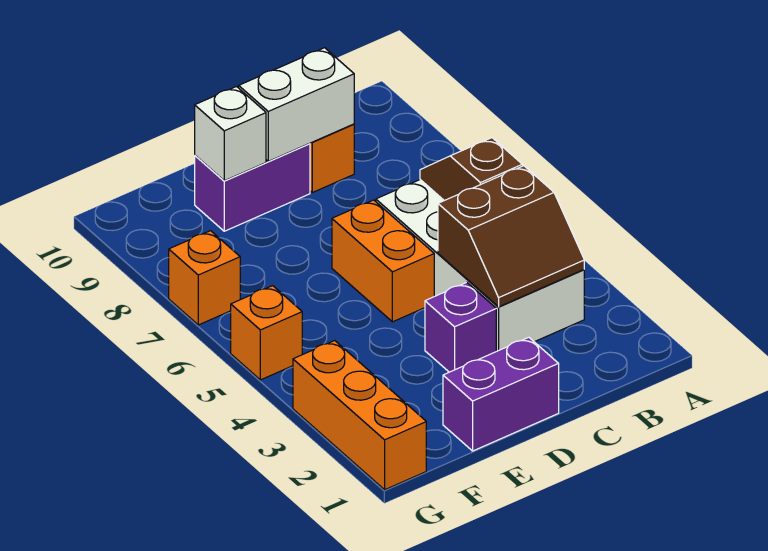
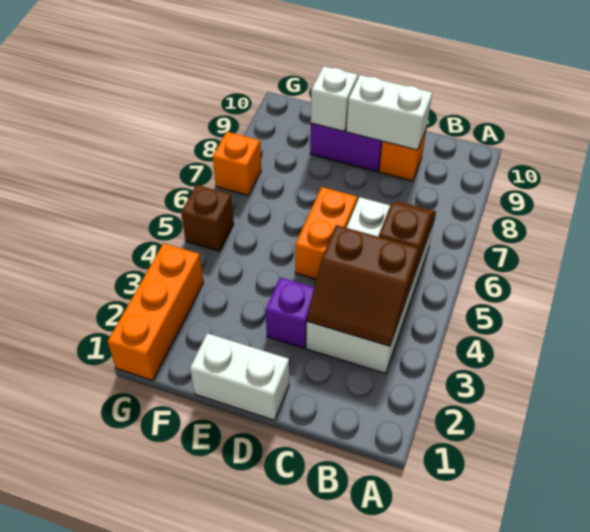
purple brick D1:E1 level 1 -> white brick D1:E1 level 1
orange brick G5 level 1 -> brown brick G5 level 1

